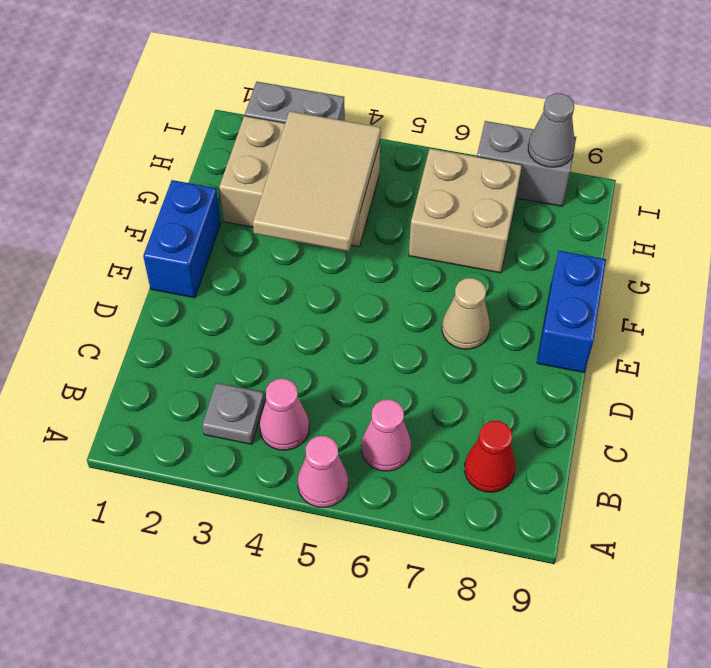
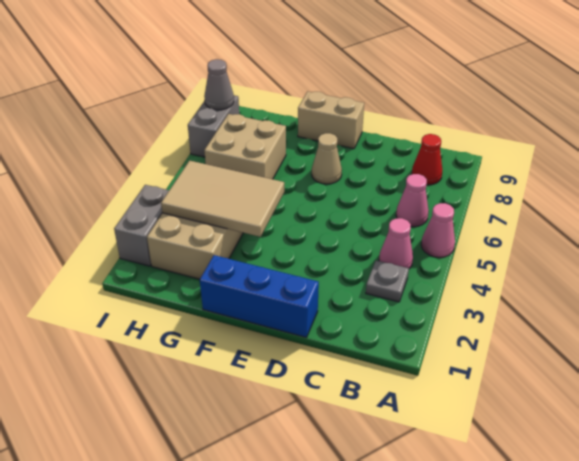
blue brick E1:F1 level 1 -> blue brick D1:F1 level 1
blue brick E9:F9 level 1 -> tan brick E9:F9 level 1

